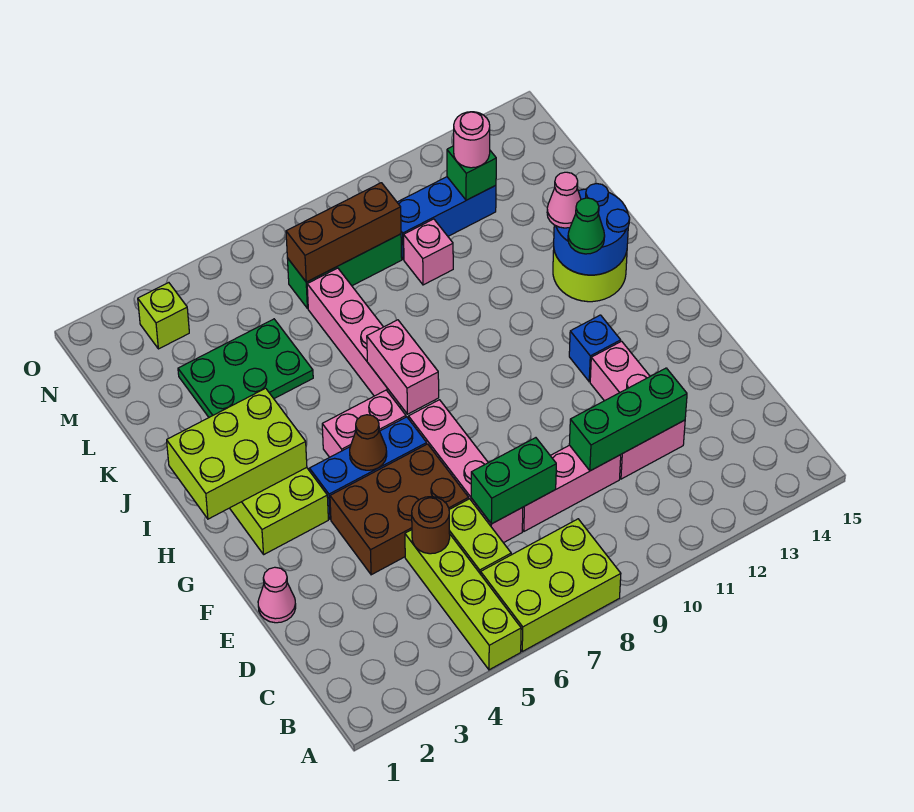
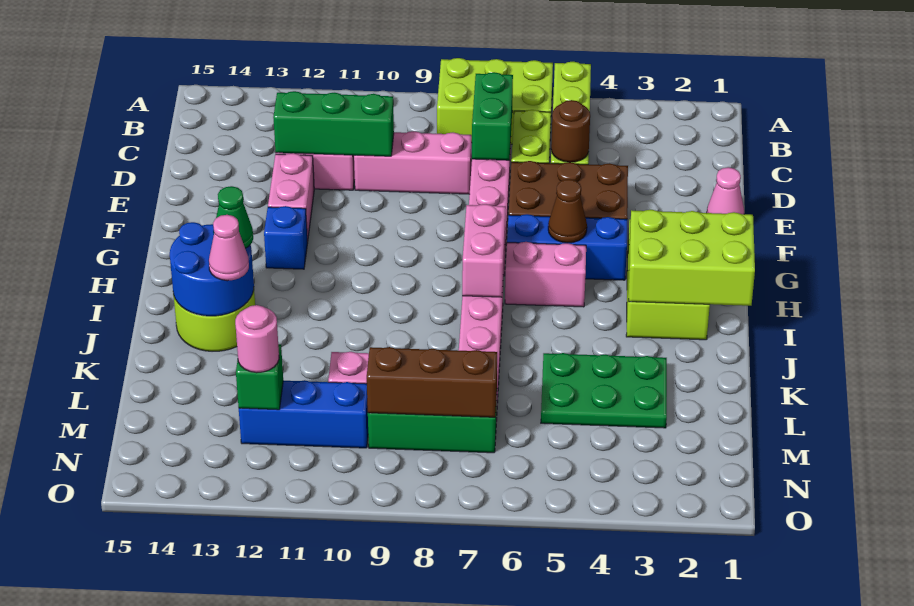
green brick D7:D8 level 2 -> green brick C7:D7 level 2
lime brick N3 level 1 -> none

